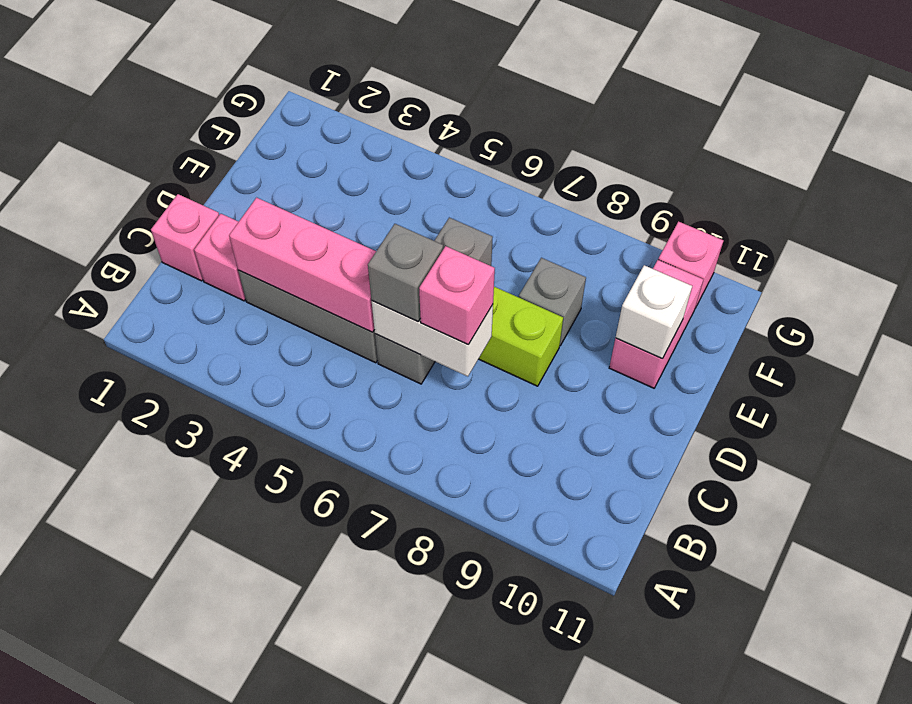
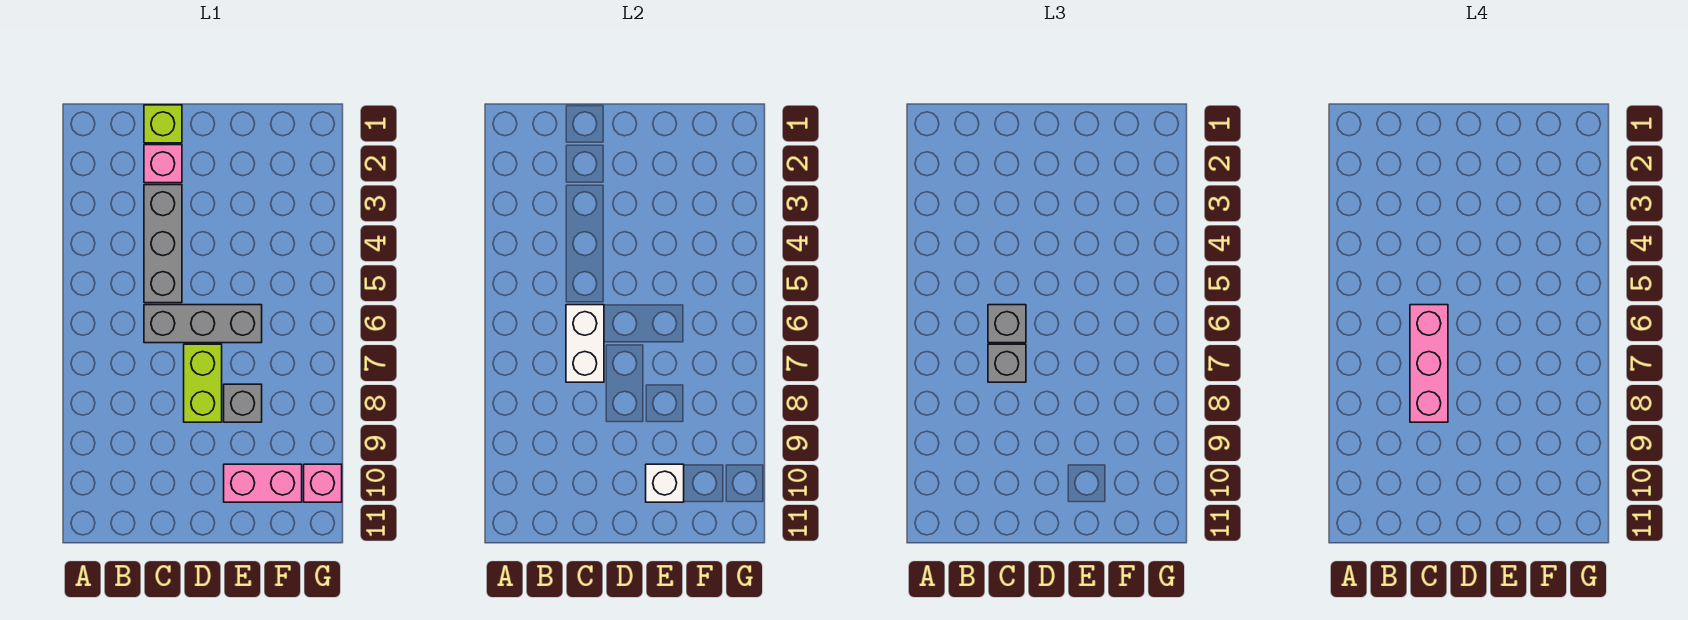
pink brick C1 level 1 -> lime brick C1 level 1
pink brick C3:C5 level 2 -> pink brick C6:C8 level 4
pink brick C7 level 3 -> grey brick C7 level 3

